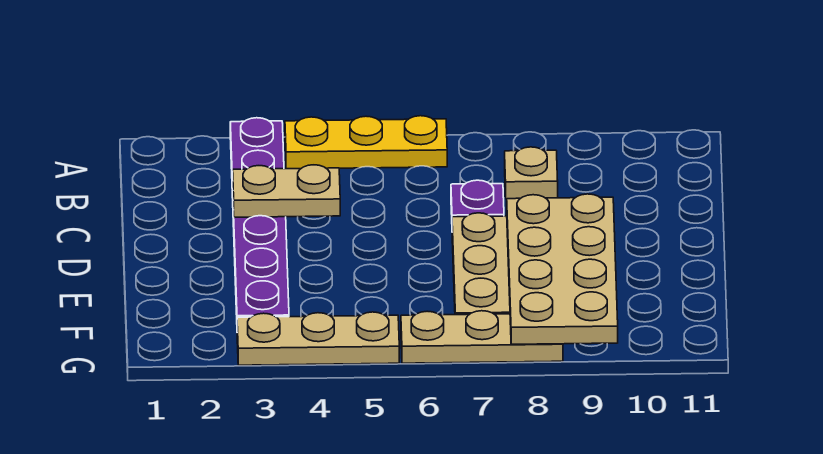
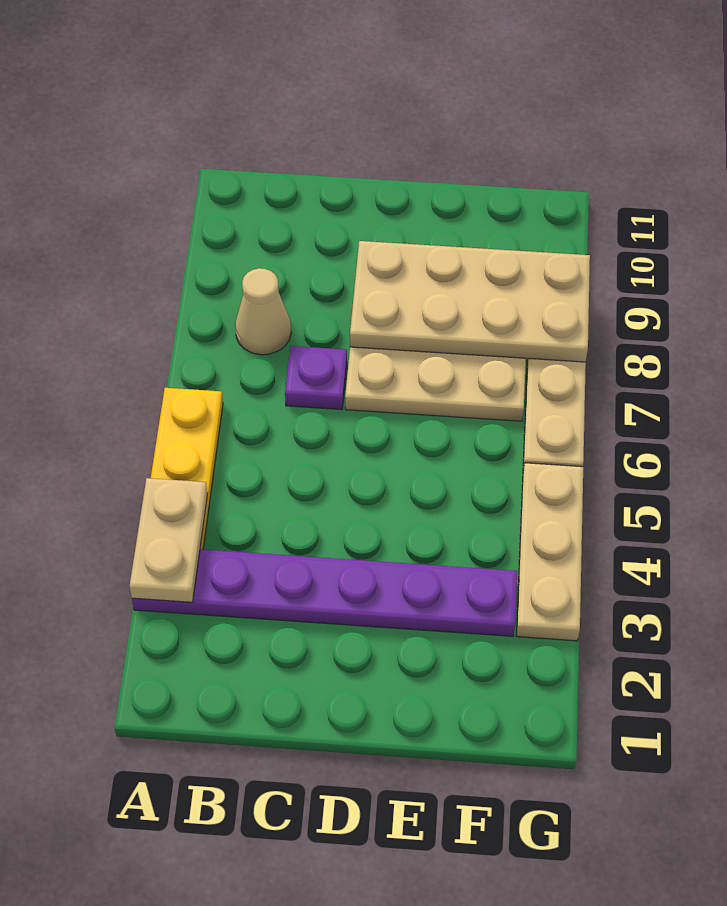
tan plate B8 level 1 -> tan cone B8 level 1
tan plate C3:C4 level 2 -> tan plate A3:A4 level 2

